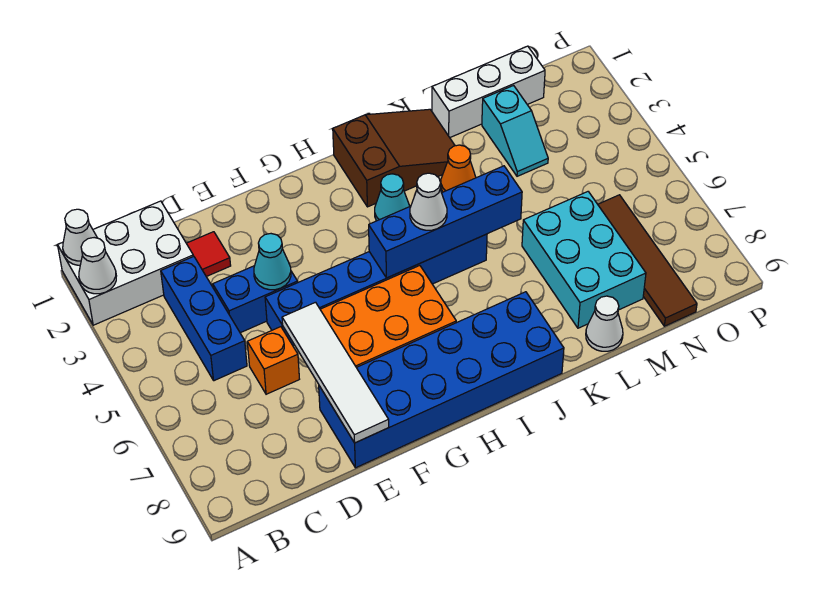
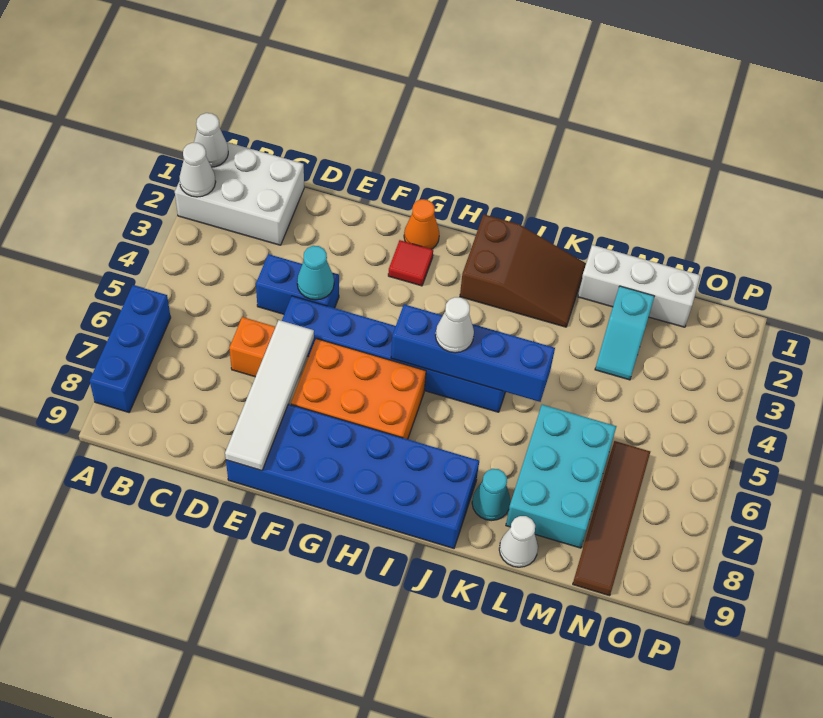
blue brick C3:C5 level 1 -> blue brick A6:A8 level 1
red tile D2 level 1 -> red tile G2 level 1
cyan cone I3 level 1 -> cyan cone K8 level 1
orange cone K3 level 1 -> orange cone G1 level 1

